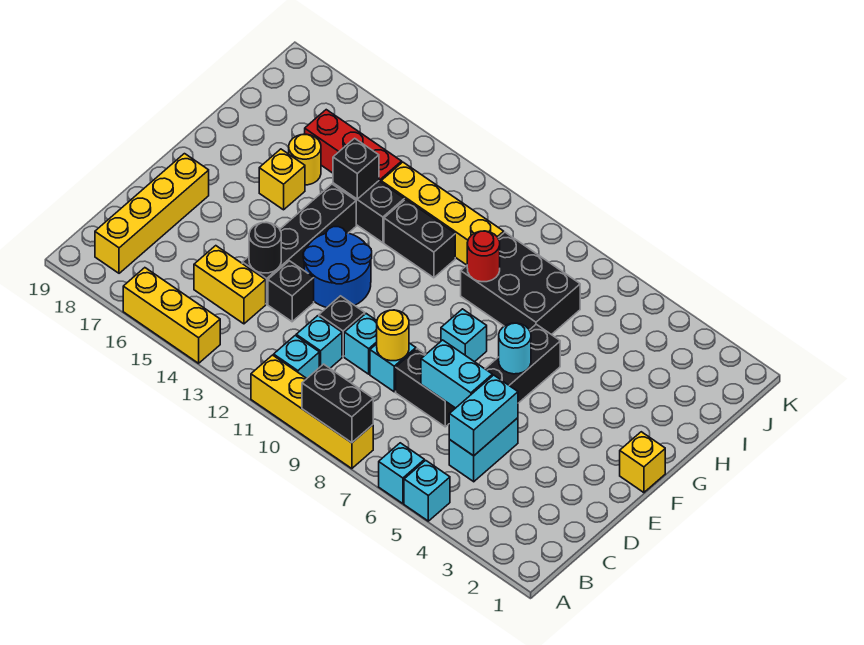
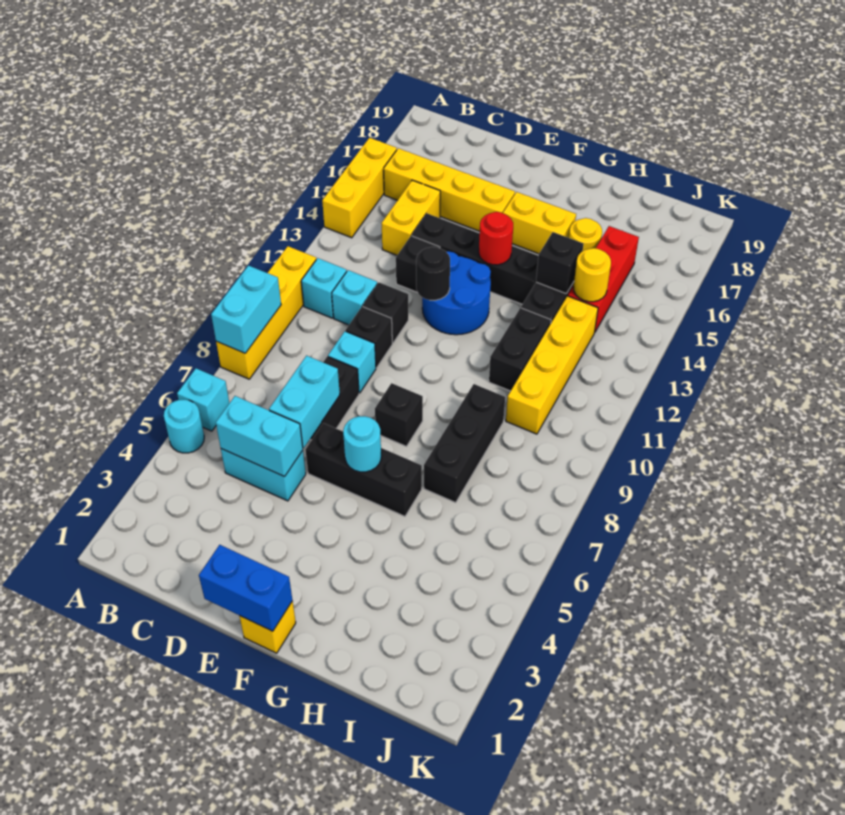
cyan brick A5 level 1 -> cyan round brick A5 level 1
black brick A8:A9 level 2 -> cyan brick A8:A9 level 2
yellow brick B18:E18 level 1 -> yellow brick B16:E16 level 1
yellow round brick D9 level 2 -> yellow round brick I14 level 2
cyan brick D10 level 1 -> black brick D10 level 1
black round brick D14 level 2 -> black round brick E12 level 2
none -> blue brick E1:F1 level 2
cyan brick F8 level 1 -> black brick F8 level 1
yellow brick G16 level 1 -> yellow brick F16:G16 level 1
black brick H7:I9 level 1 -> black brick H7:H9 level 1
red round brick H9 level 2 -> red round brick F14 level 2

